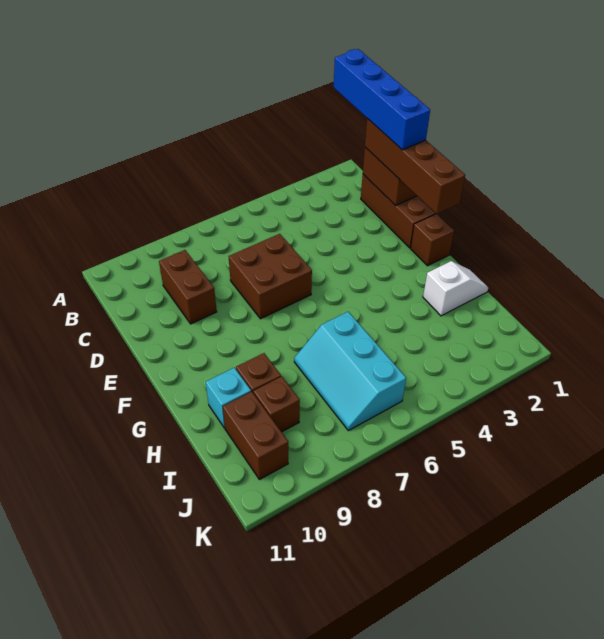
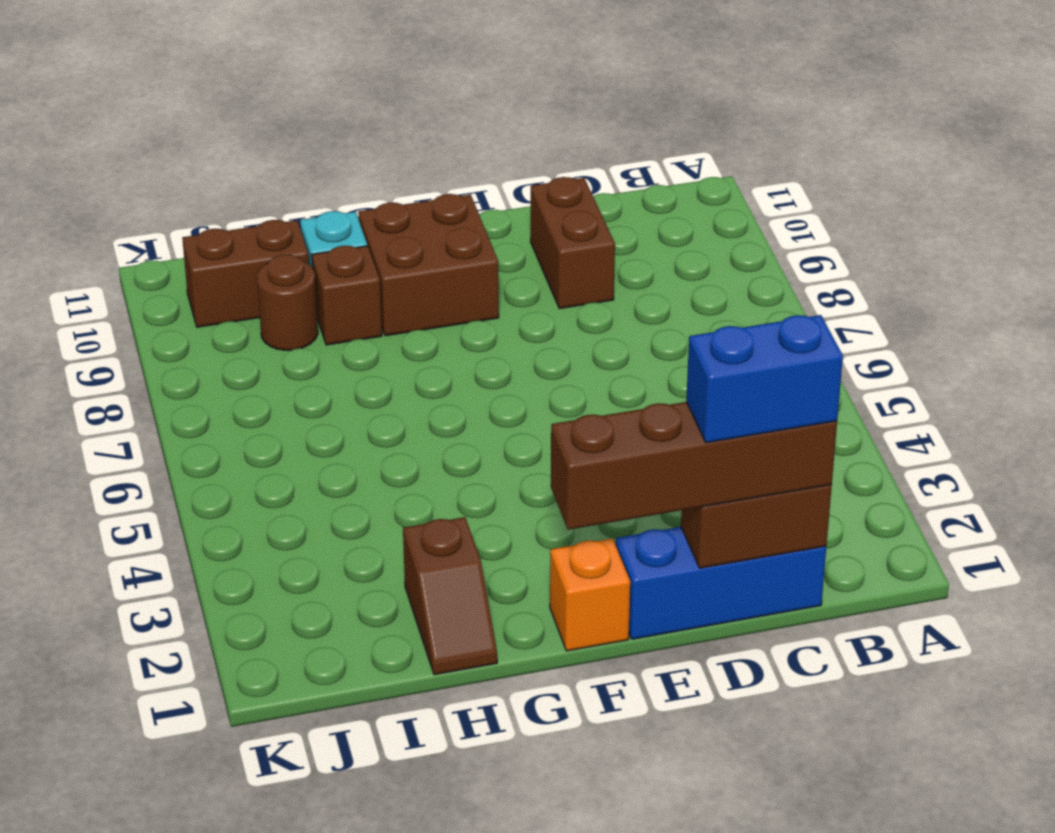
blue brick A1:D1 level 4 -> blue brick C1:D1 level 4
brown brick C1:E1 level 1 -> blue brick C1:E1 level 1
brown brick C9:D9 level 1 -> brown brick D9:D10 level 1
brown brick D6:E7 level 1 -> brown brick F9:G10 level 1
brown brick F1 level 1 -> orange brick F1 level 1
white slope H1:H2 level 1 top 2 -> brown slope H1:H2 level 1 top 2
cyan slope H6:J7 level 1 top 6 -> none
brown brick I9 level 1 -> brown round brick I9 level 1

